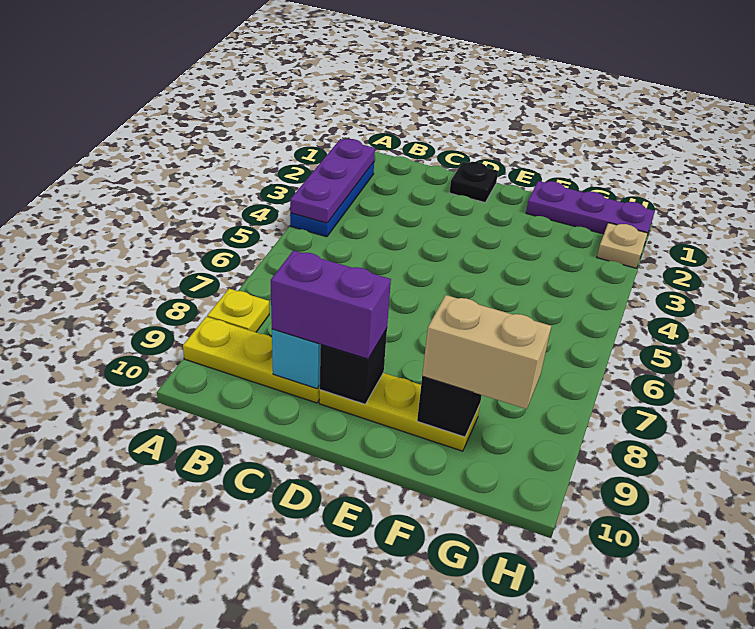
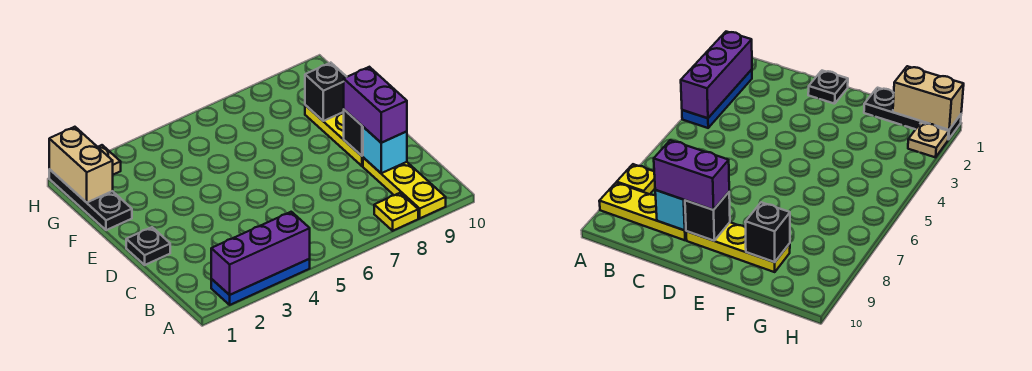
purple plate A2:A4 level 2 -> purple brick A2:A4 level 2
purple plate F1:H1 level 1 -> black plate F1:H1 level 1
tan brick F9:G9 level 3 -> tan brick G1:H1 level 2

